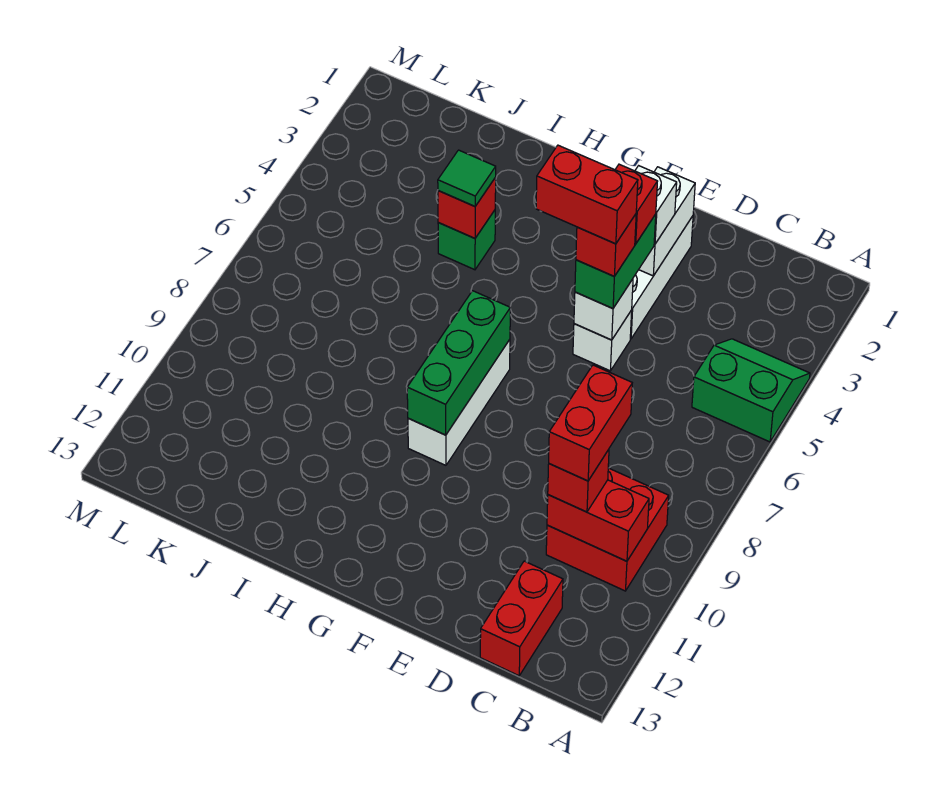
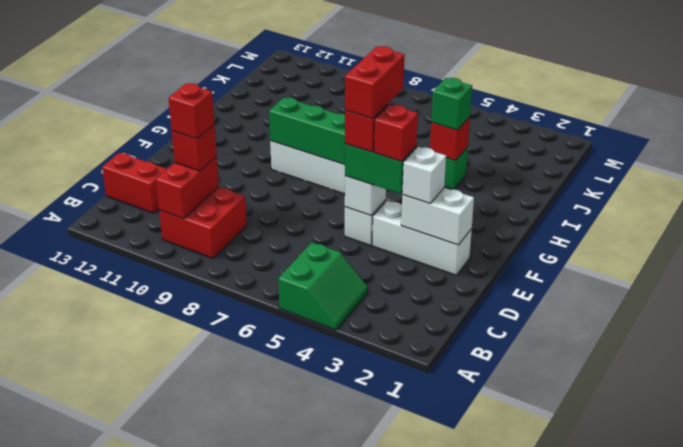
red brick C9:C10 level 4 -> red brick C10 level 4
green tile I4 level 3 -> green brick I4 level 3

